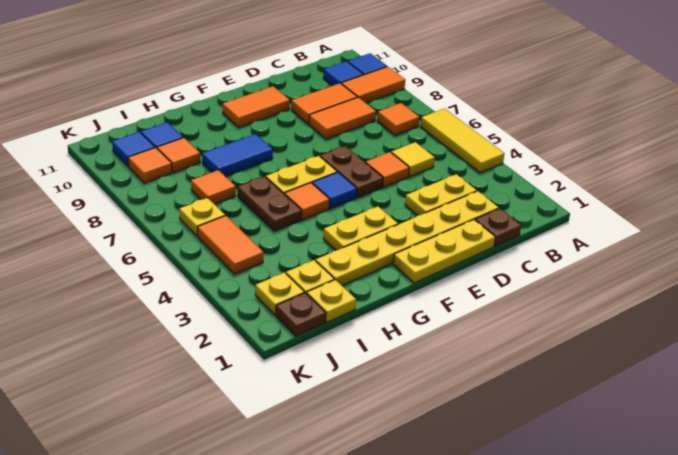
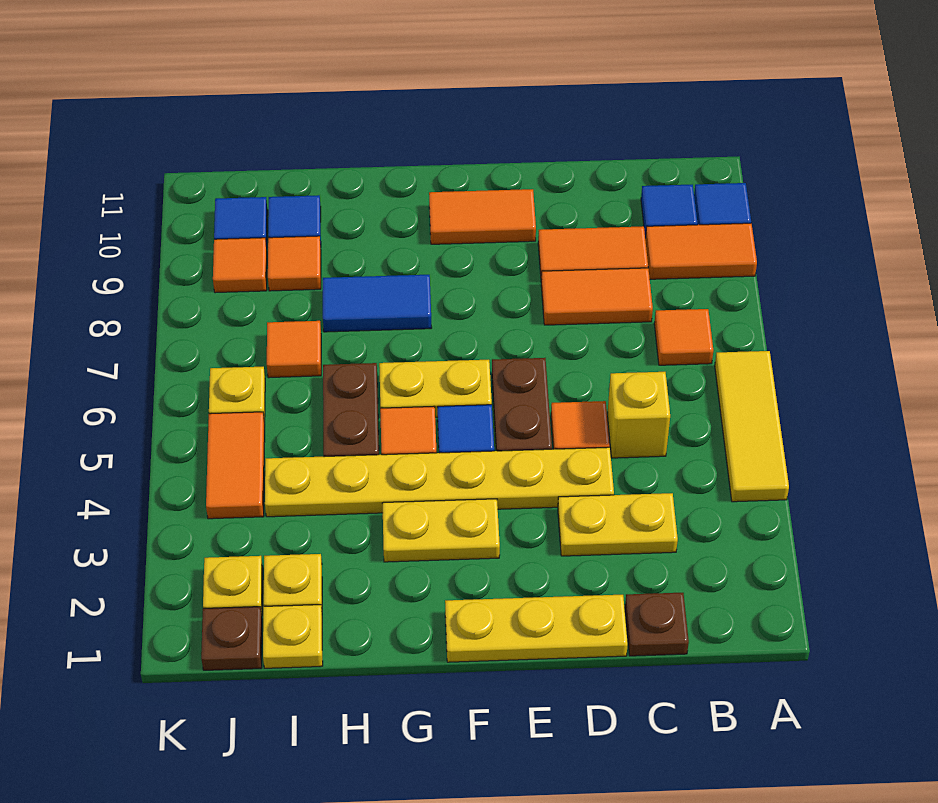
yellow plate C2:H2 level 1 -> yellow plate D4:I4 level 1
yellow tile C5 level 1 -> yellow brick C5 level 1

